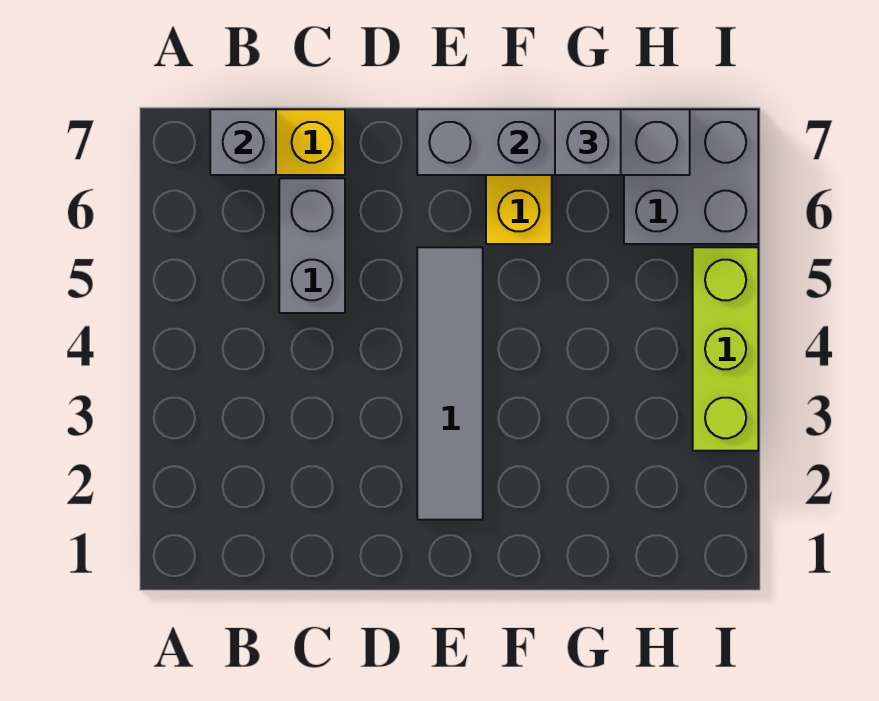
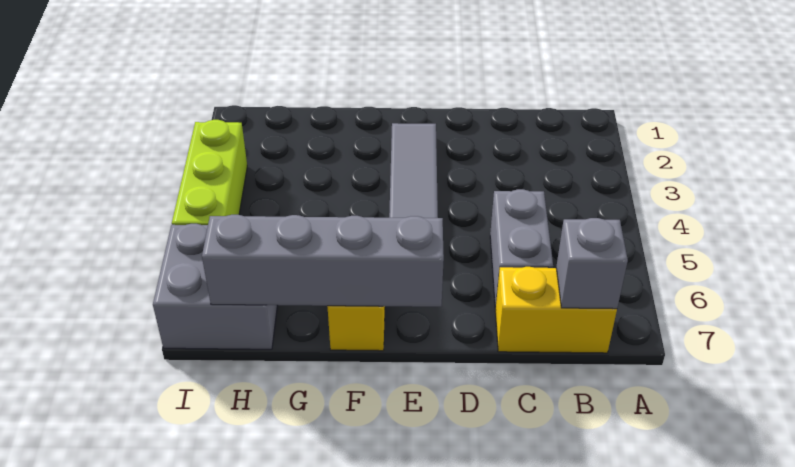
grey brick G7 level 3 -> none

